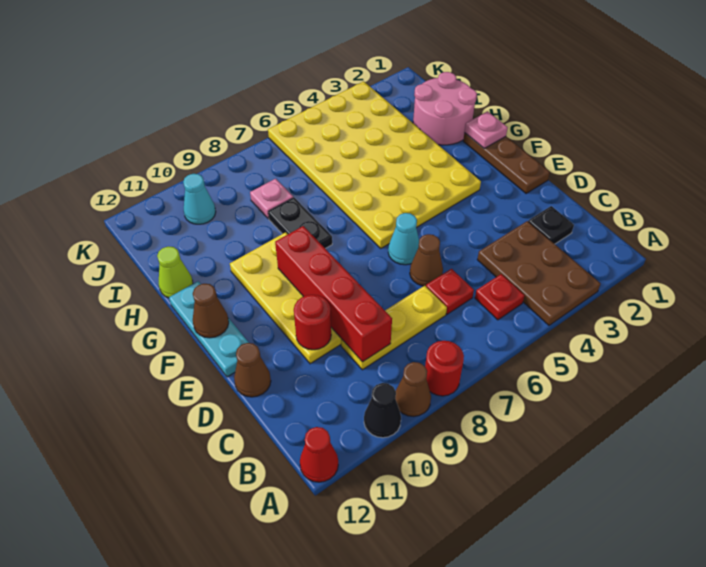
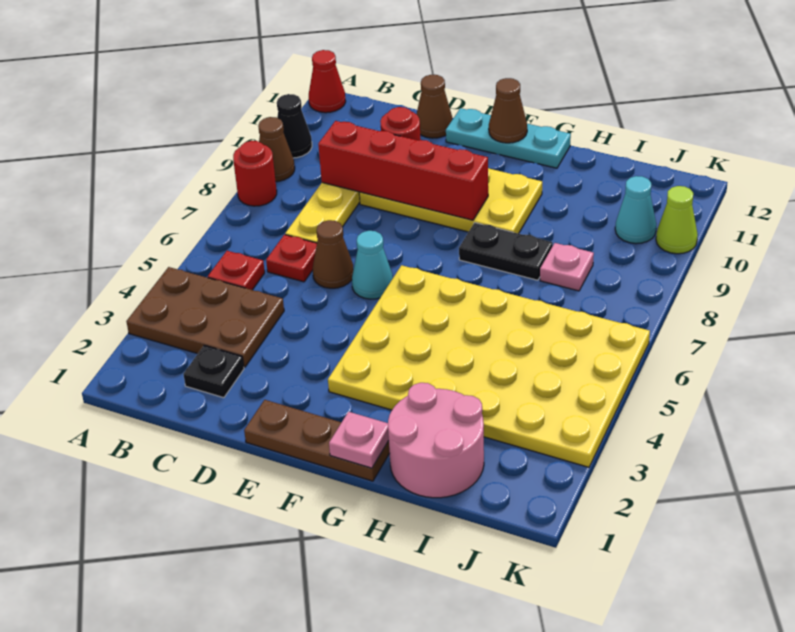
lime cone H12 level 1 -> lime cone K10 level 1

